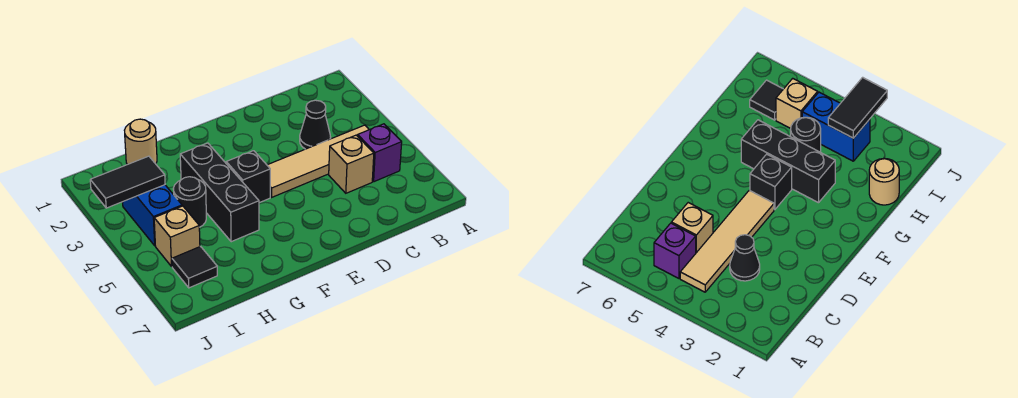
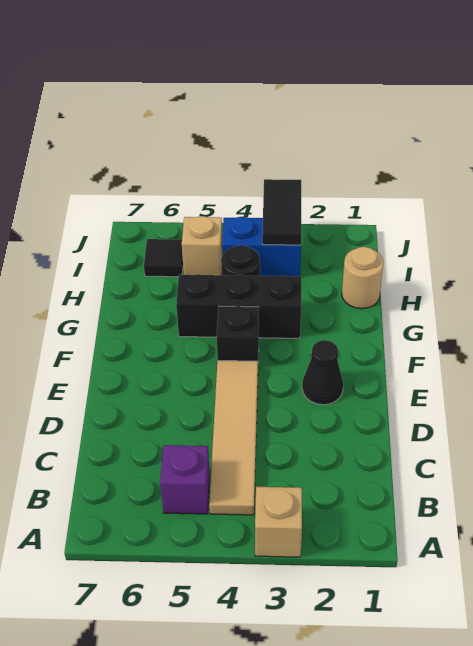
black cone C3 level 1 -> black cone E2 level 1
tan brick C5 level 1 -> tan brick A3 level 1

